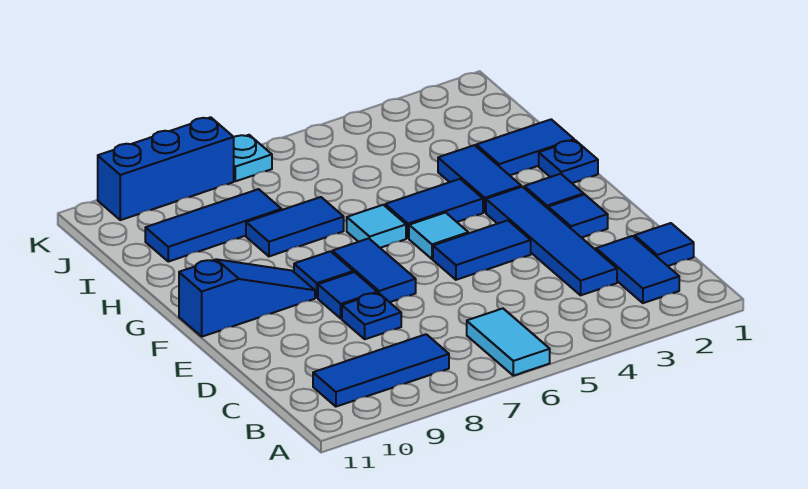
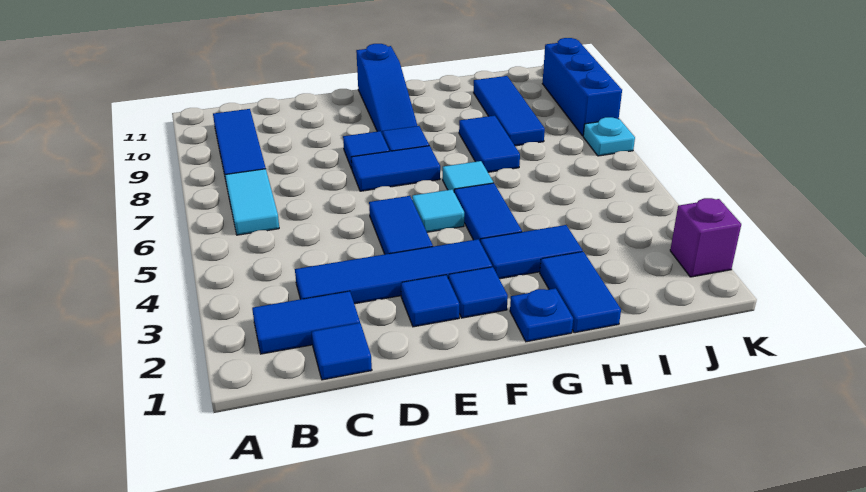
cyan tile A6:B6 level 1 -> cyan tile B6:B7 level 1
blue plate D8 level 1 -> none
none -> purple brick K2 level 1

